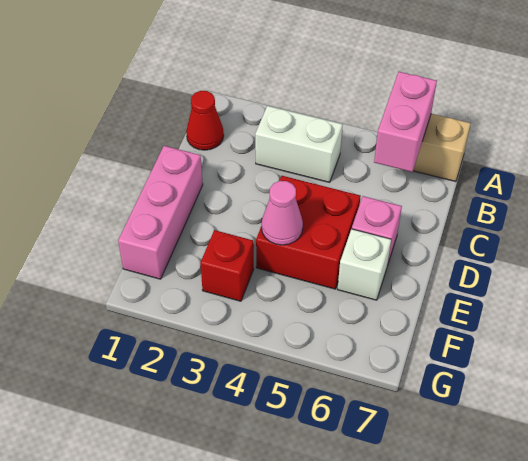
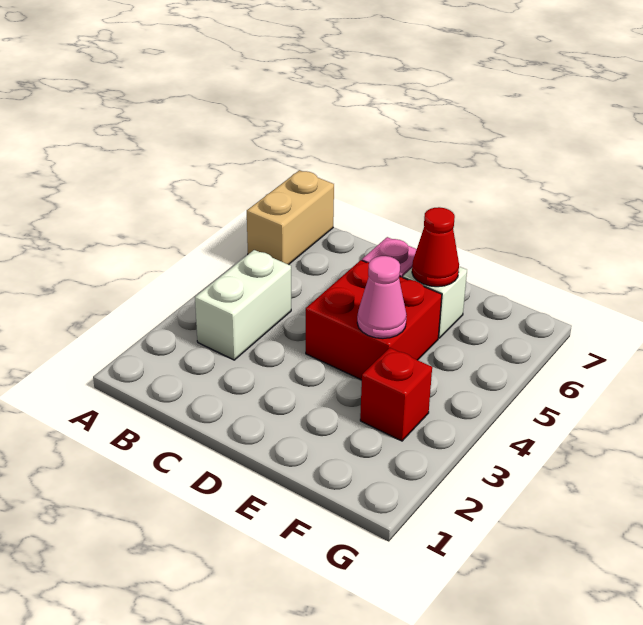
pink brick A6:B6 level 2 -> none
red cone B1 level 1 -> red cone E6 level 2
pink brick D1:F1 level 1 -> none

